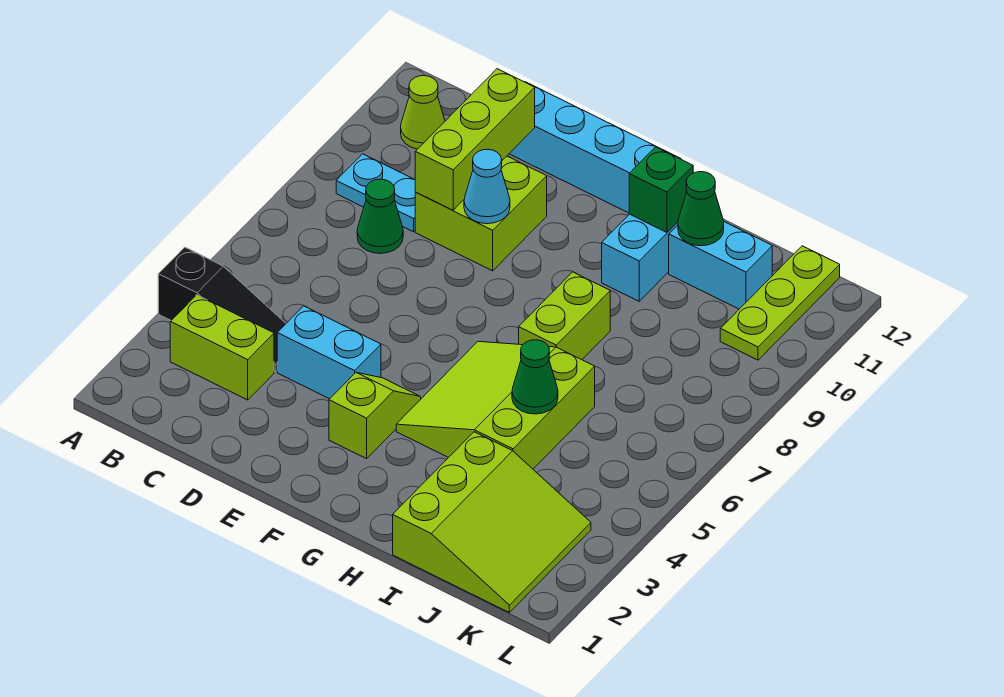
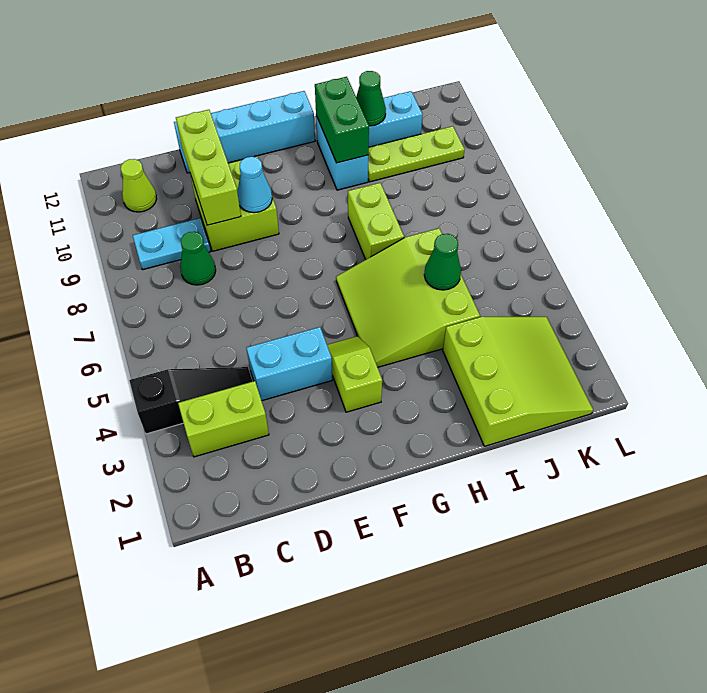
green brick H11 level 2 -> green brick H10:H11 level 2
lime plate K10:K12 level 1 -> lime plate I10:K10 level 1

